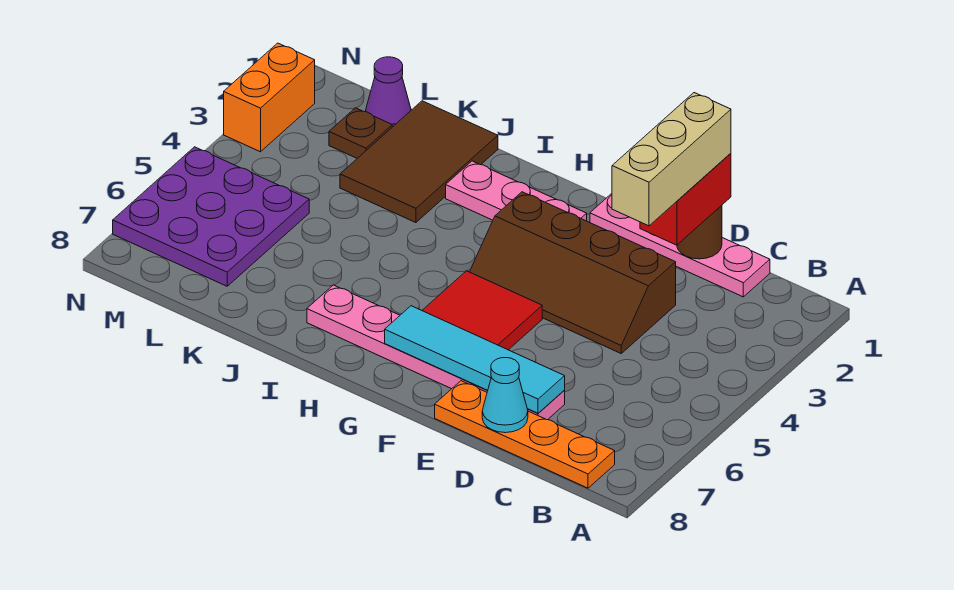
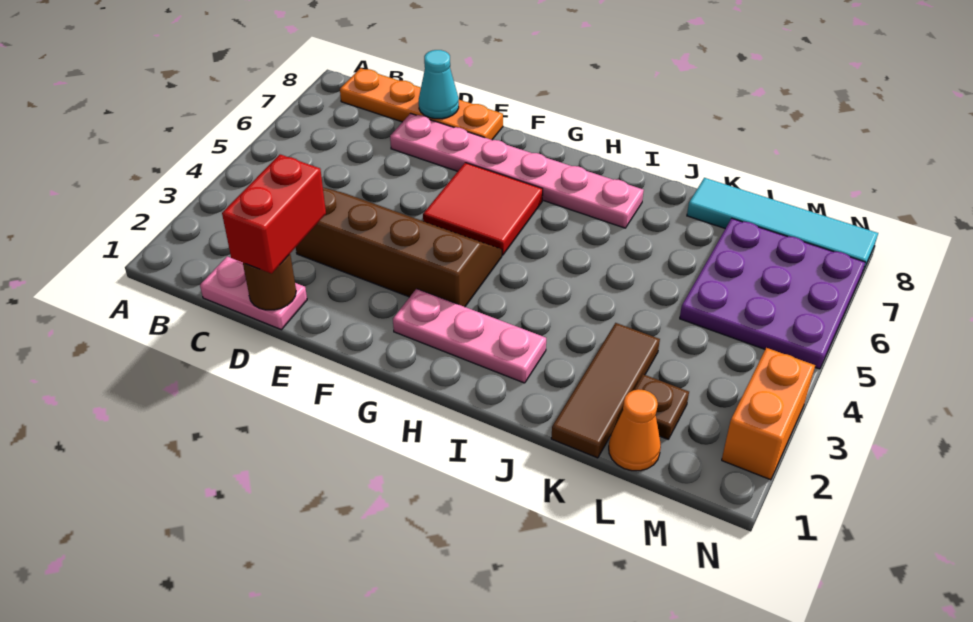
pink plate C1:F1 level 1 -> pink plate C1:D1 level 1
tan brick D1:D3 level 4 -> none
cyan tile D7:G7 level 2 -> cyan tile K8:N8 level 1
brown tile J1:K3 level 1 -> brown tile K1:K3 level 1
purple cone L1 level 1 -> orange cone L1 level 1

